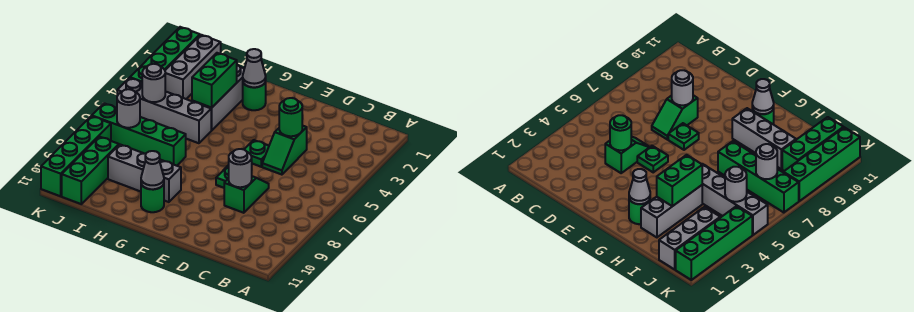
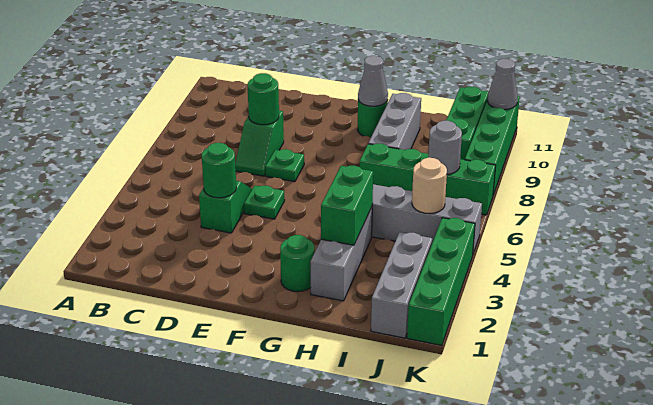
grey round brick D8 level 2 -> green round brick D8 level 2
grey cone G2 level 2 -> grey cone K11 level 2
grey brick G9:I9 level 1 -> grey brick H8:H10 level 1
grey round brick J5 level 2 -> tan round brick J5 level 2

